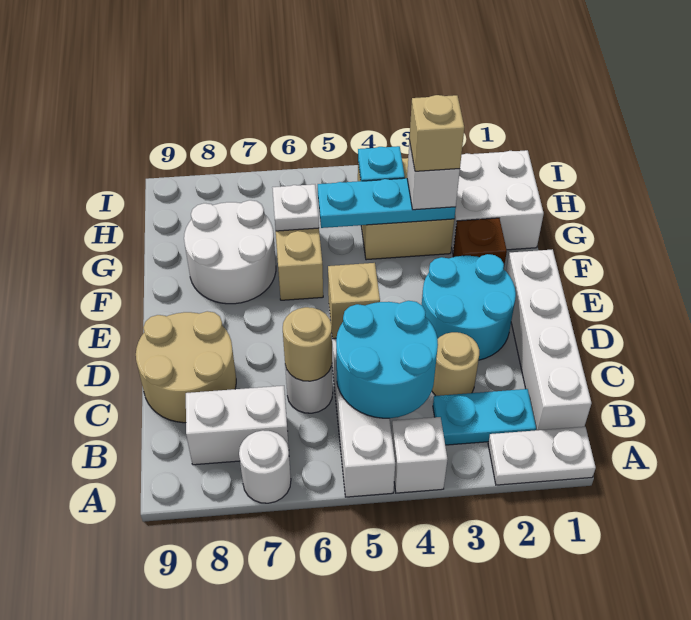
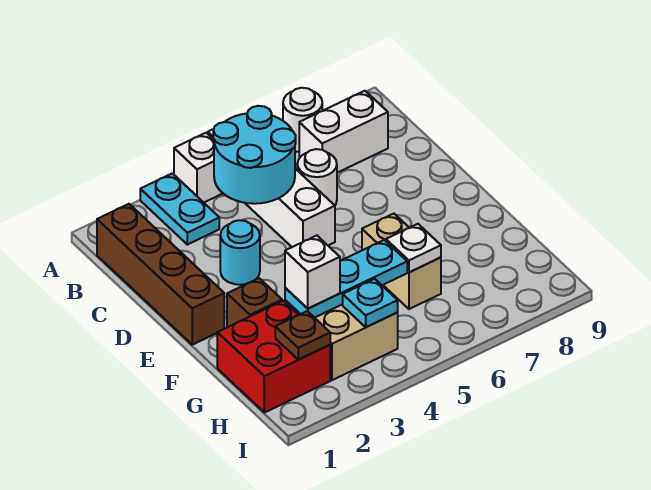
white plate A1:A2 level 1 -> none
white brick B1:E1 level 1 -> brown brick B1:E1 level 1
cyan plate B2:B3 level 1 -> cyan plate A3:B3 level 1
tan round brick C3 level 1 -> none
tan round brick C6 level 2 -> none
tan round brick C8:D9 level 1 -> none
cyan round brick D2:E3 level 1 -> cyan round brick D3 level 1
tan brick D5 level 2 -> none
white round brick F7:G8 level 1 -> none
white brick G1:H2 level 1 -> red brick G1:H2 level 1
tan brick G3 level 4 -> none
none -> brown plate H2 level 2

